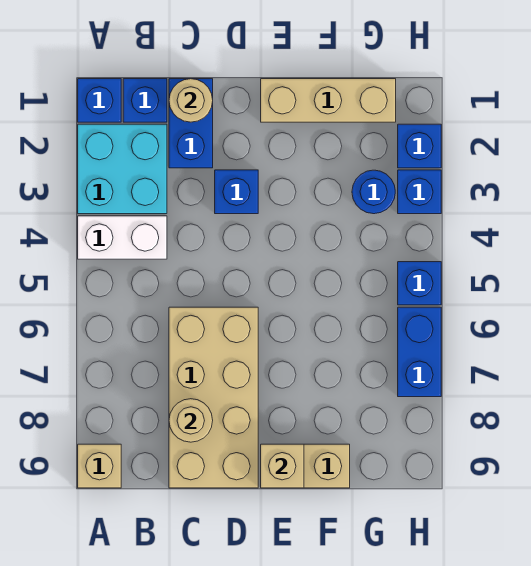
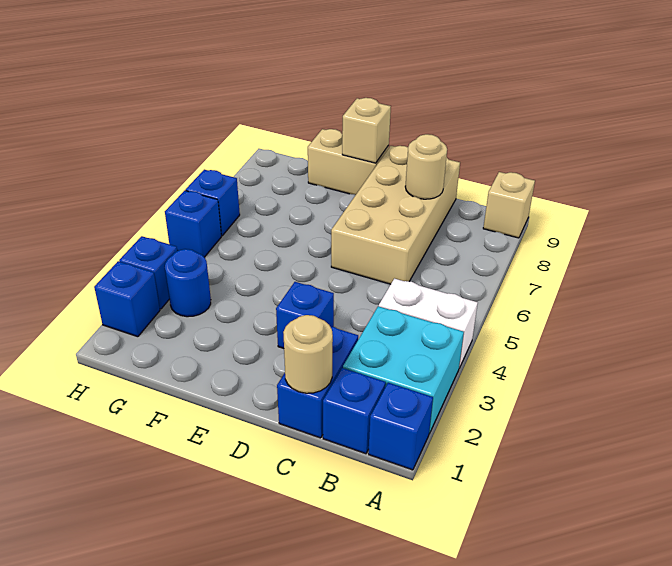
tan brick E1:G1 level 1 -> none
blue brick H6:H7 level 1 -> blue brick H6 level 1

